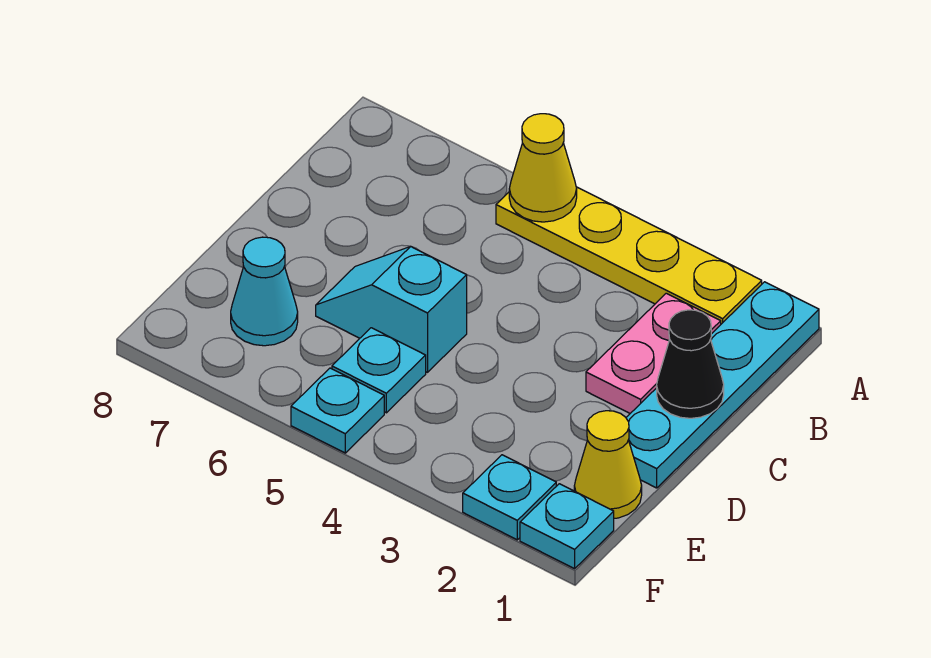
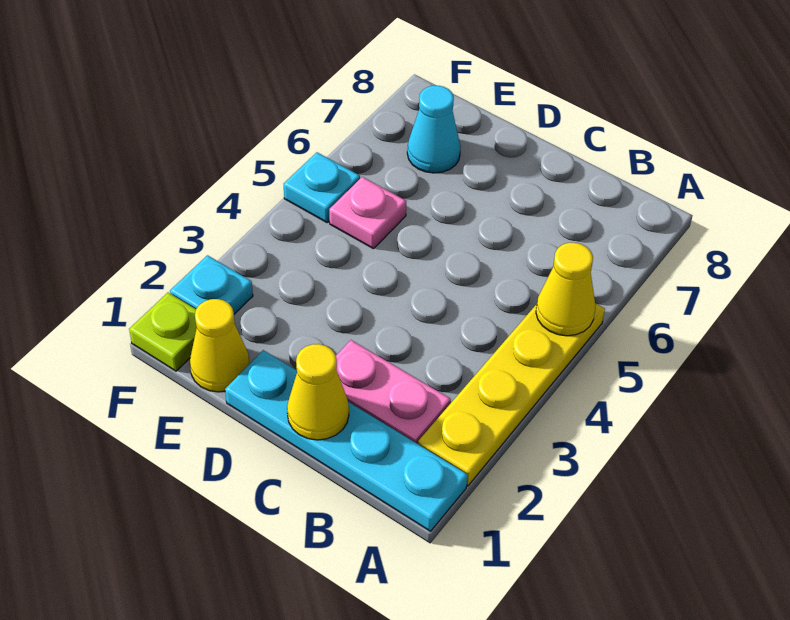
black cone C1 level 2 -> yellow cone C1 level 2
cyan slope D5:D6 level 1 top 5 -> none
cyan plate E5 level 1 -> pink plate E5 level 1
cyan plate F1 level 1 -> lime plate F1 level 1

